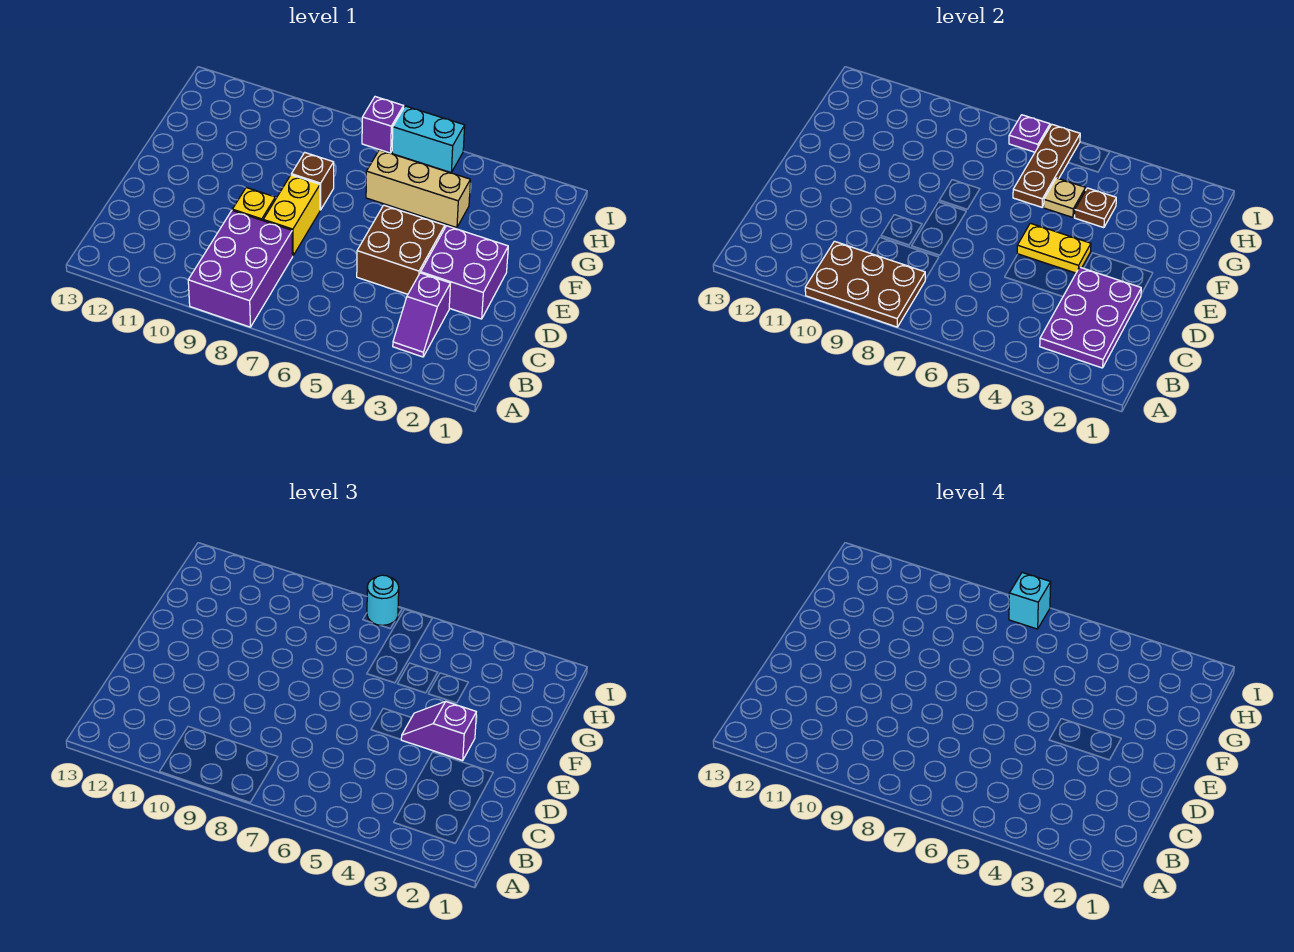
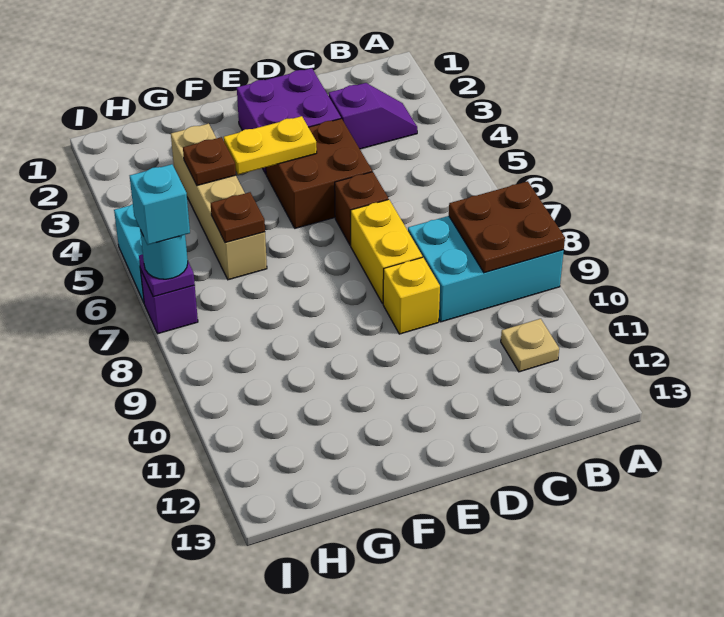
purple brick A8:C9 level 1 -> cyan brick A8:C9 level 1
brown plate A8:B10 level 2 -> brown plate A8:B9 level 2
purple plate B2:D3 level 2 -> none
yellow brick D8:E8 level 1 -> yellow brick D7:D8 level 1
purple slope E3:E4 level 3 top 3 -> none
yellow plate E4:E5 level 2 -> yellow plate E4:F4 level 2
brown brick F8 level 1 -> brown brick D6 level 1
tan brick G4:G6 level 1 -> tan brick G3:G6 level 1
tan plate G5 level 2 -> tan plate B11 level 1
brown plate G6:I6 level 2 -> brown plate G6 level 2

